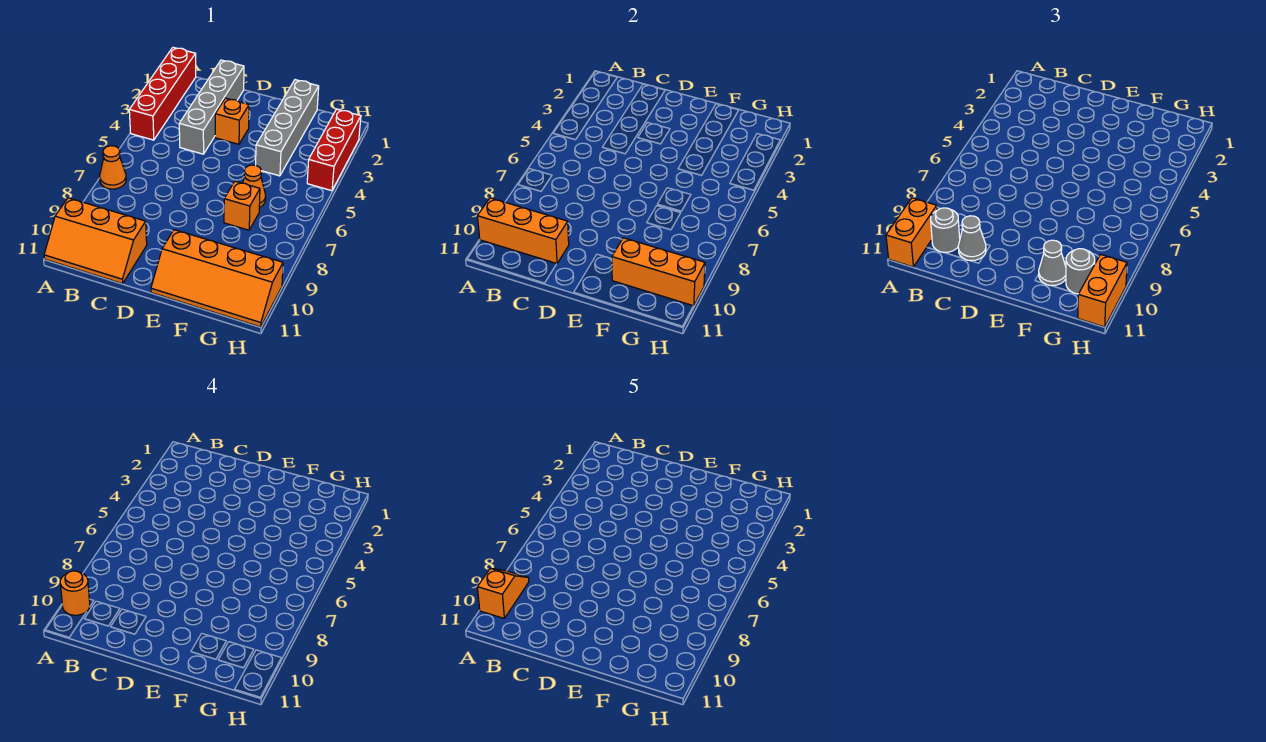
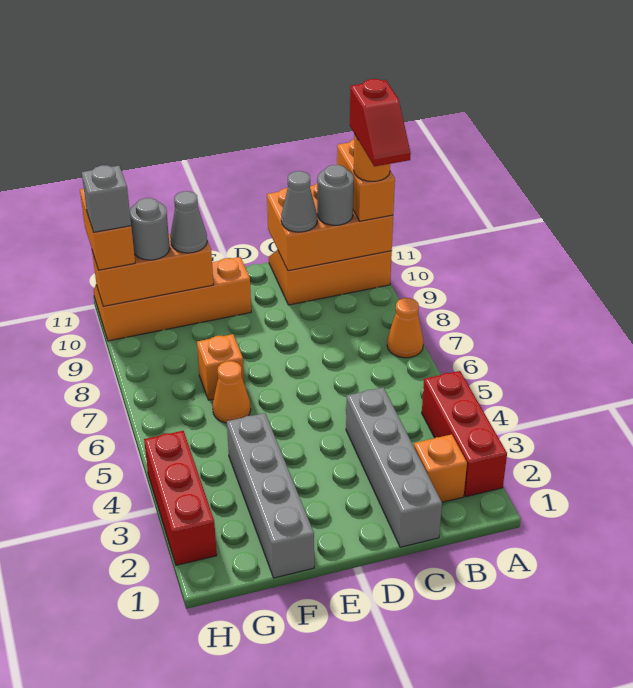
red brick A1:A4 level 1 -> red brick A2:A4 level 1
orange slope A9:A10 level 5 top 10 -> red slope A9:A10 level 5 top 10
orange brick A10:C10 level 2 -> orange brick A10:C11 level 2
orange brick D3 level 1 -> orange brick B2 level 1
none -> grey brick H10 level 4

